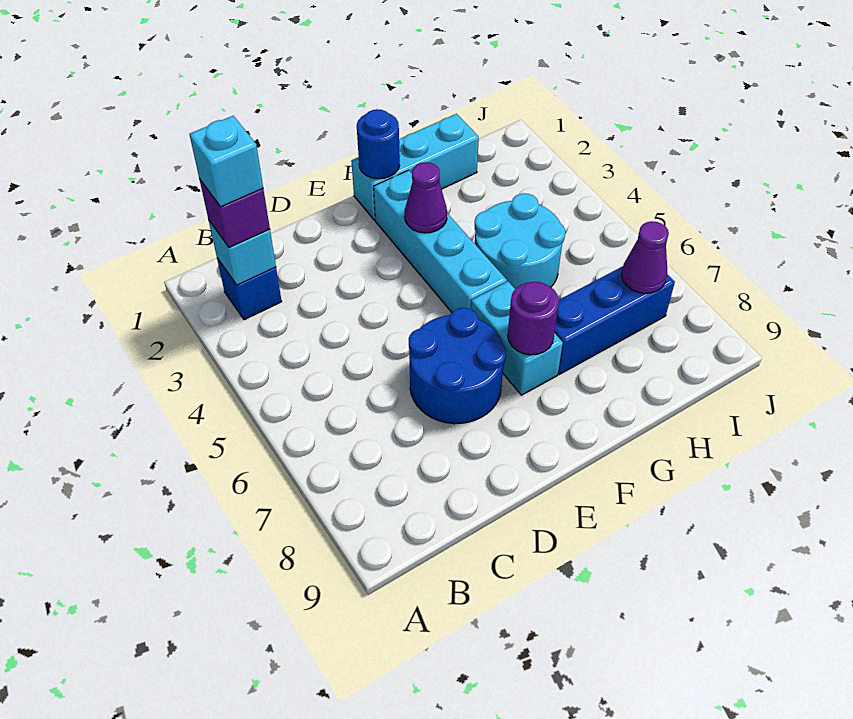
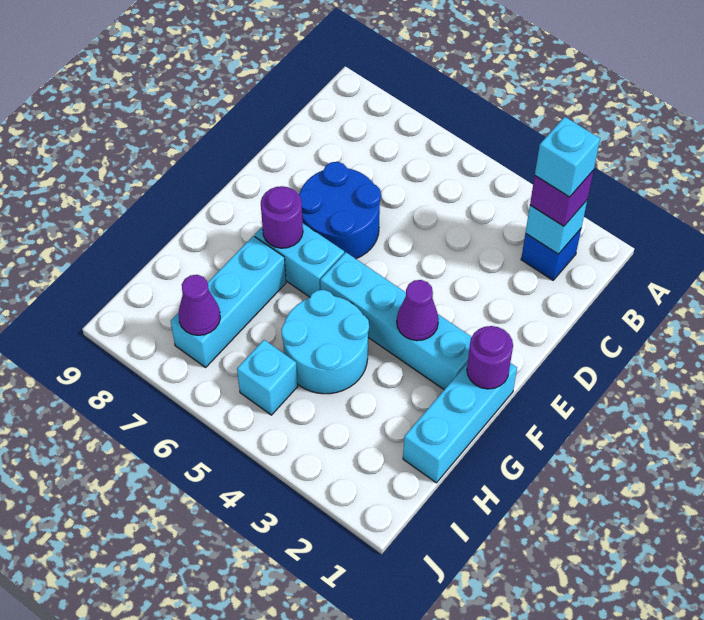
blue round brick F1 level 2 -> purple round brick F1 level 2
blue brick G7:I7 level 1 -> cyan brick G7:I7 level 1
none -> cyan brick I5 level 1

